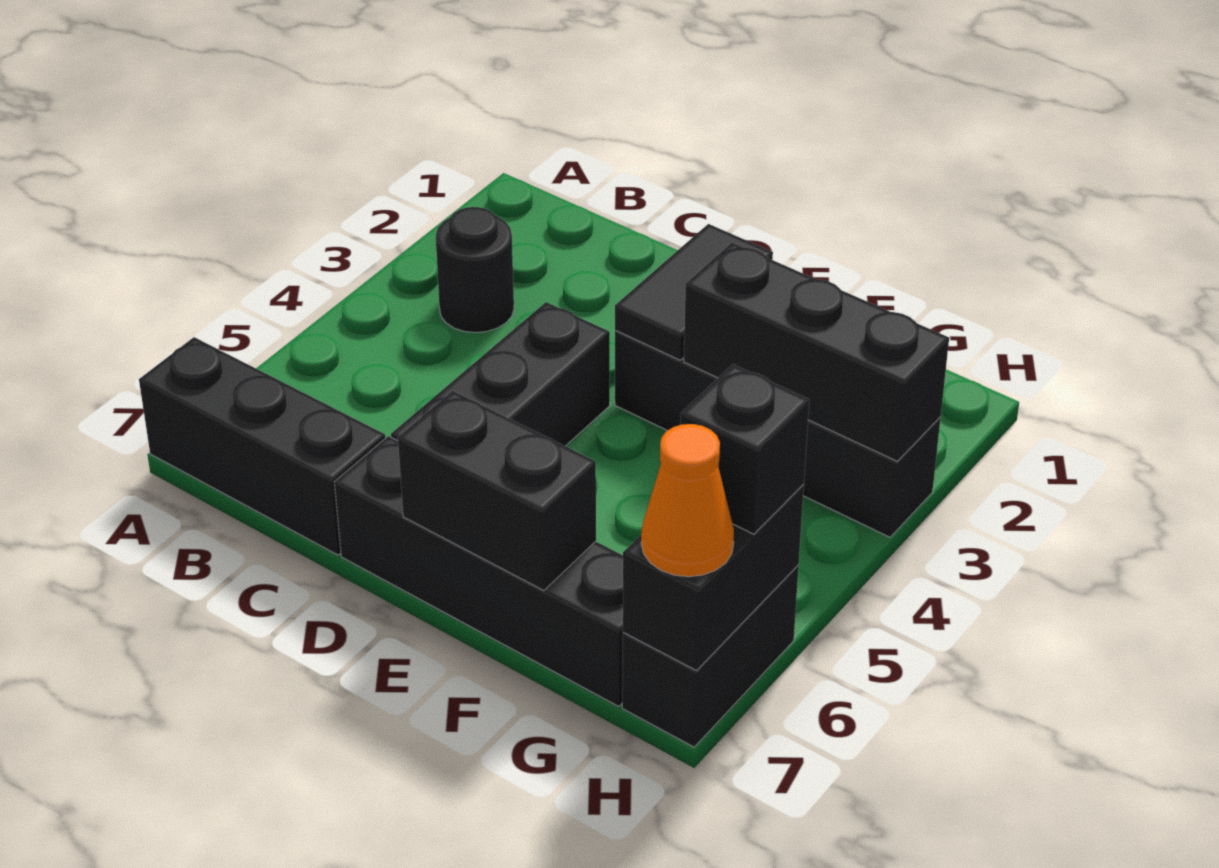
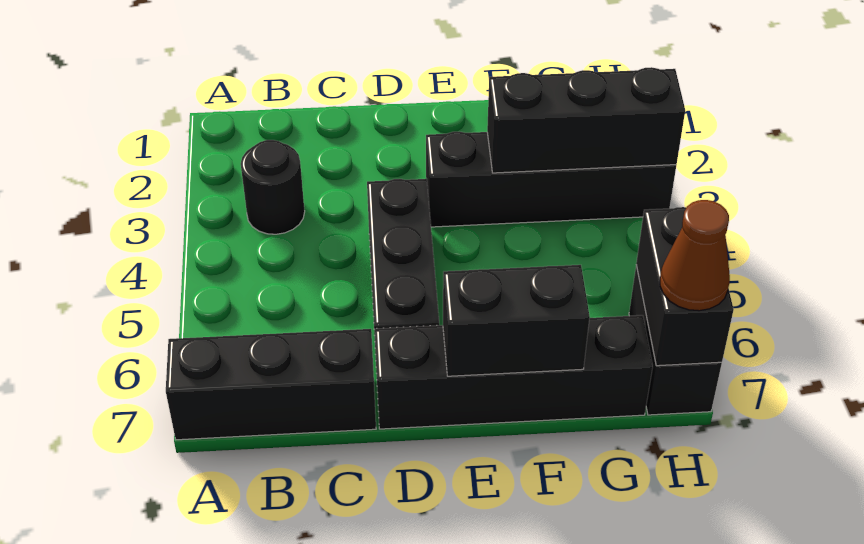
black tile E2:E3 level 2 -> none
black brick H6 level 3 -> none
orange cone H7 level 3 -> brown cone H7 level 3

